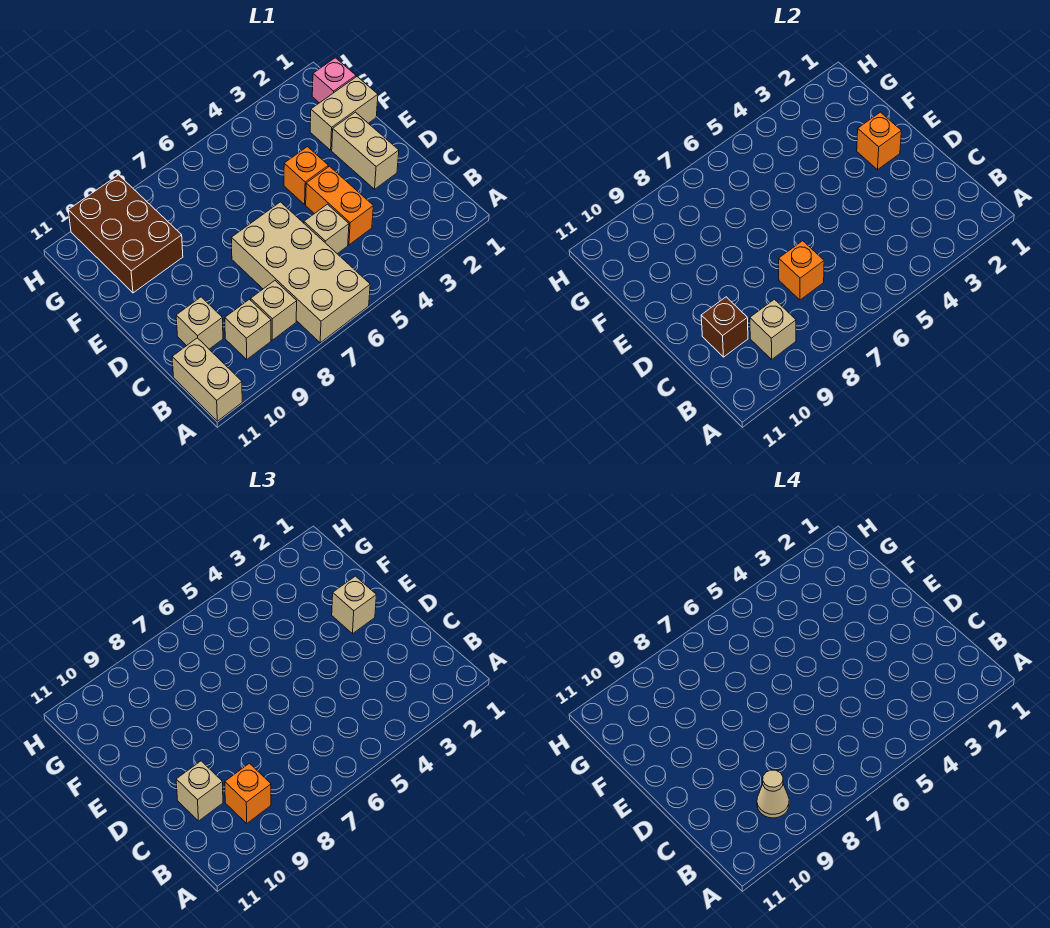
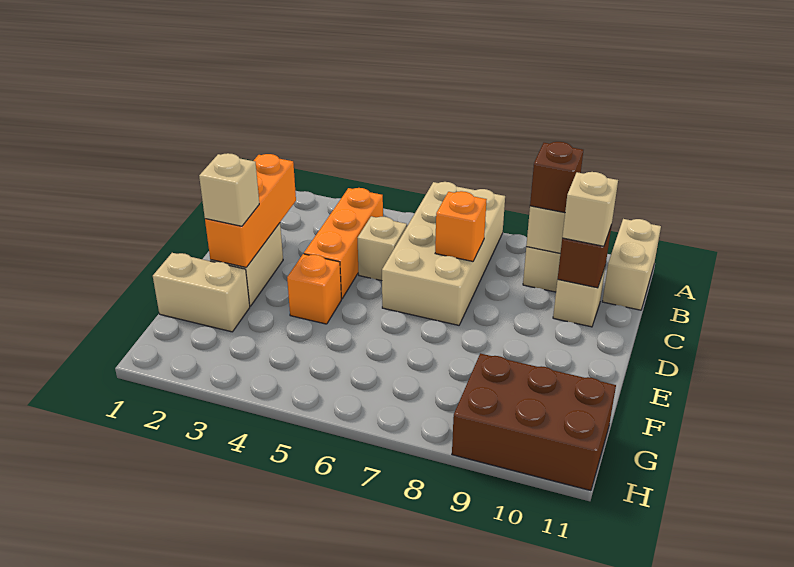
tan brick B8 level 1 -> none
orange brick B9 level 3 -> brown brick B9 level 3
tan cone B9 level 4 -> none
orange brick C4:D4 level 1 -> orange brick B4:D4 level 1
orange brick E2 level 2 -> orange brick C2:E2 level 2
brown brick F9:H10 level 1 -> brown brick G9:H11 level 1
pink brick G1 level 1 -> none

